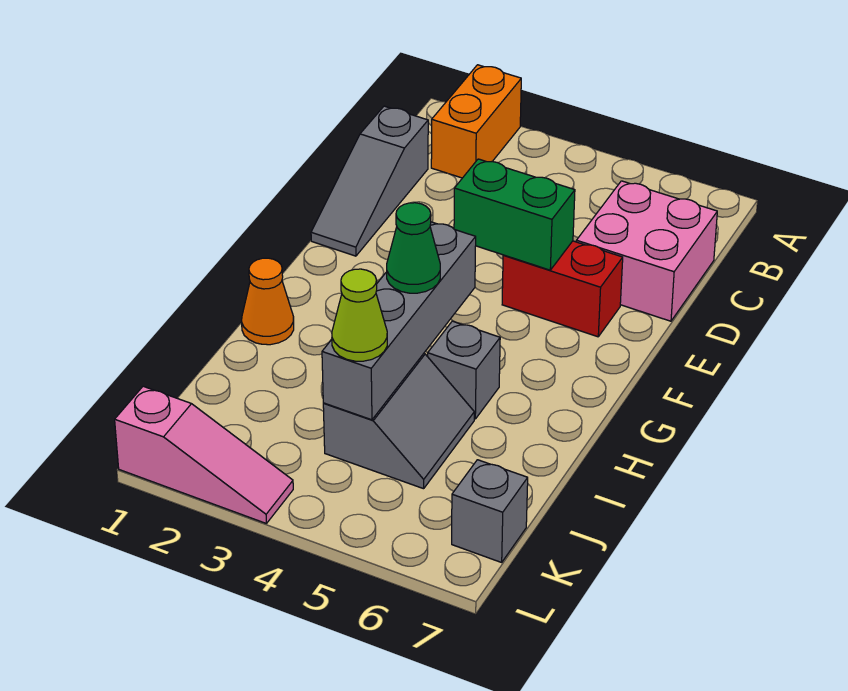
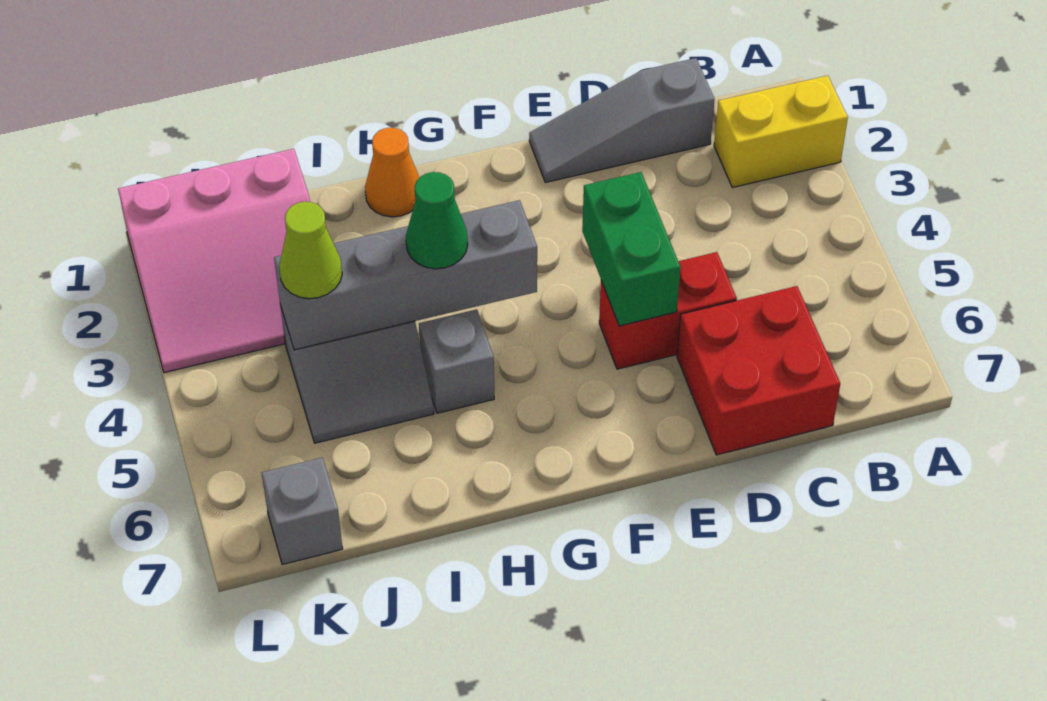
orange brick A2:B2 level 1 -> yellow brick A2:B2 level 1
pink brick C6:D7 level 1 -> red brick C6:D7 level 1
red brick E5:E6 level 1 -> red brick D5:E5 level 1
pink slope L1:L3 level 1 top 1 -> pink slope J1:L3 level 1 top 1

